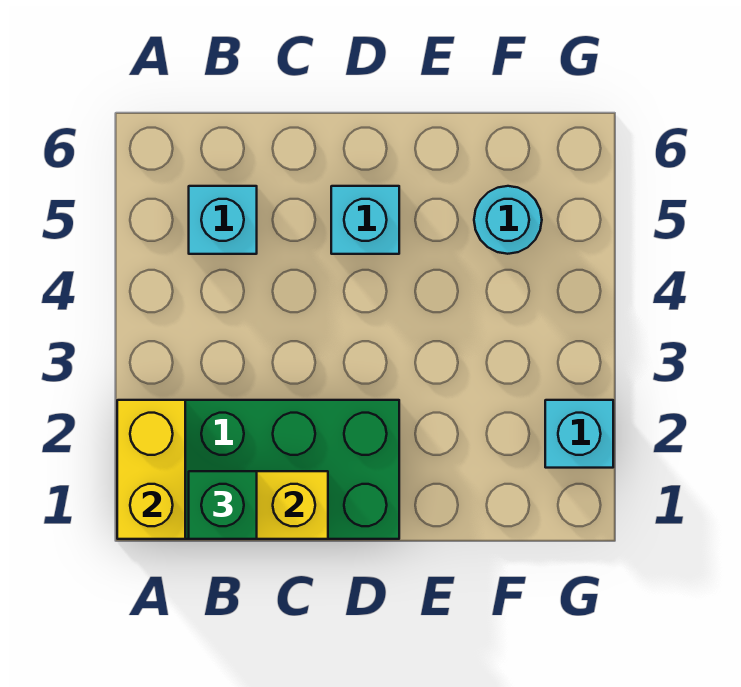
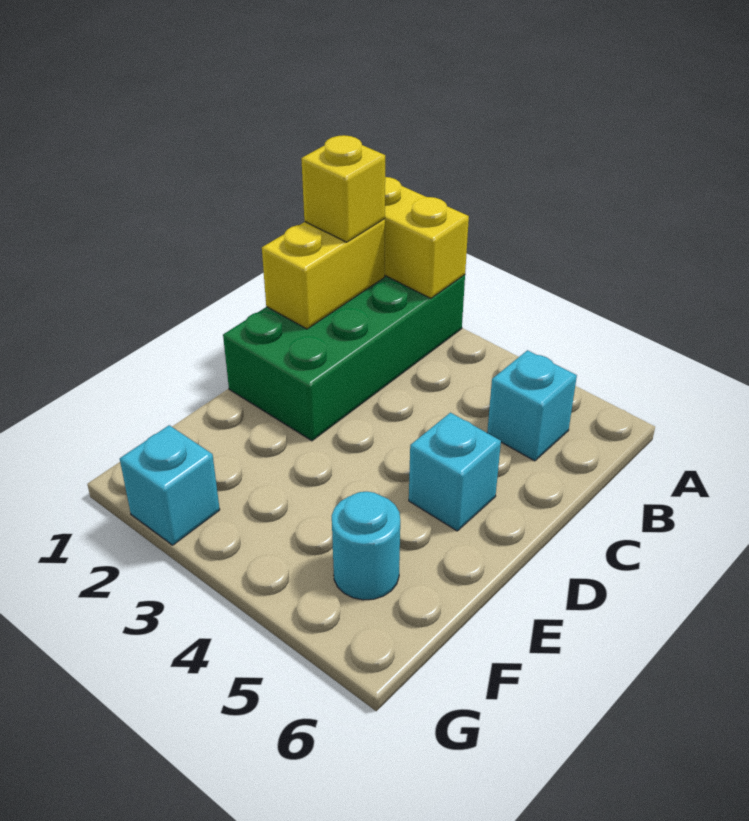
green brick B1 level 3 -> yellow brick B1 level 3

